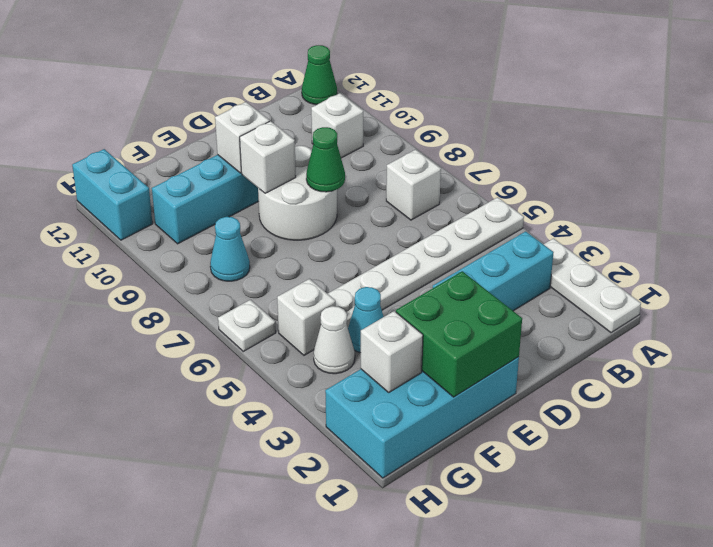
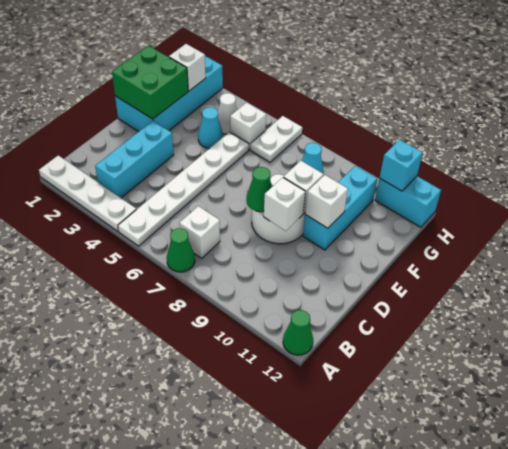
white plate A1:A3 level 1 -> white plate A1:A4 level 1
none -> green cone A7 level 1
white brick B10 level 1 -> white brick D9 level 2
white plate H6 level 1 -> white plate G6:H6 level 1
none -> cyan brick H11 level 2

